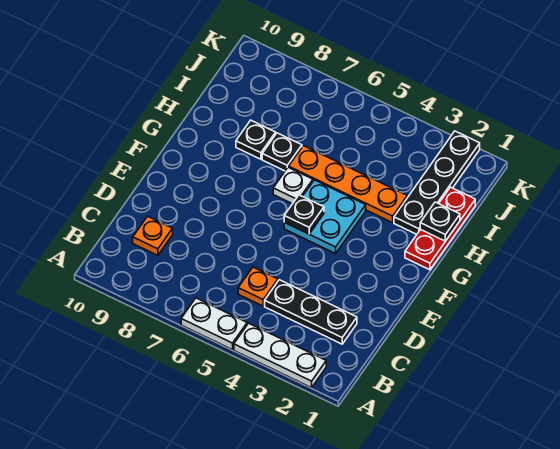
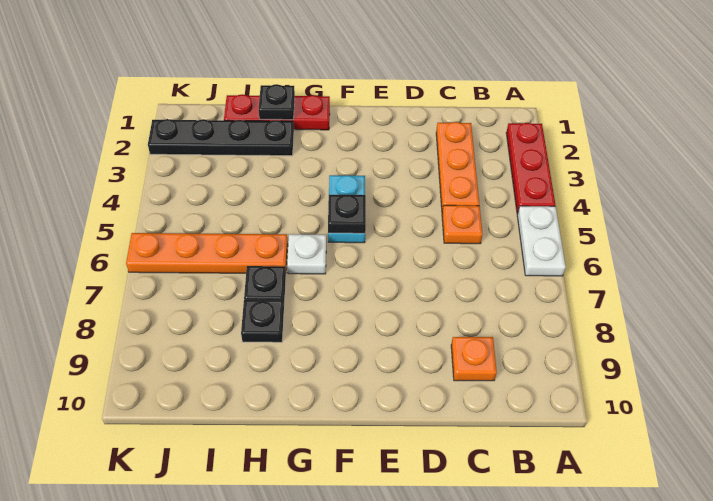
white plate A2:A4 level 1 -> red plate A2:A4 level 1
black plate C2:C4 level 1 -> orange plate C2:C4 level 1
cyan plate F4:G5 level 1 -> cyan plate F4:F5 level 1
orange plate H3:H6 level 1 -> orange plate H6:K6 level 1

